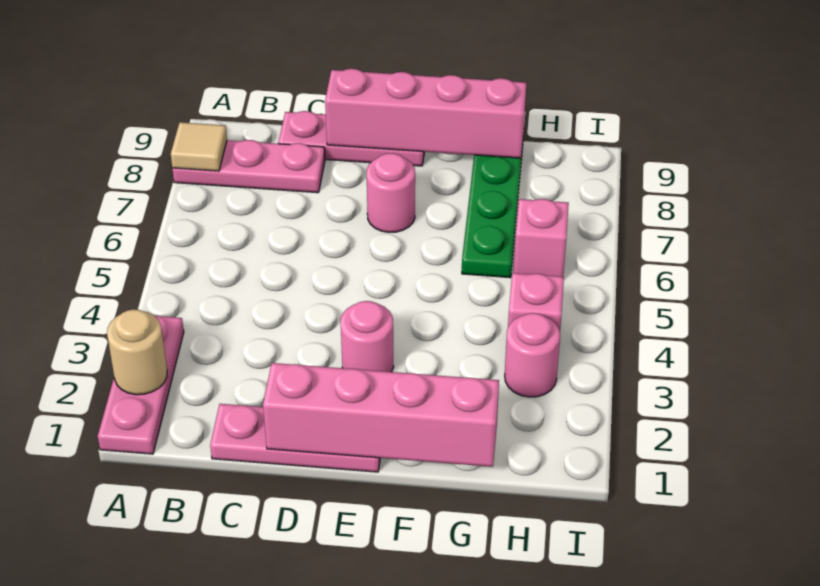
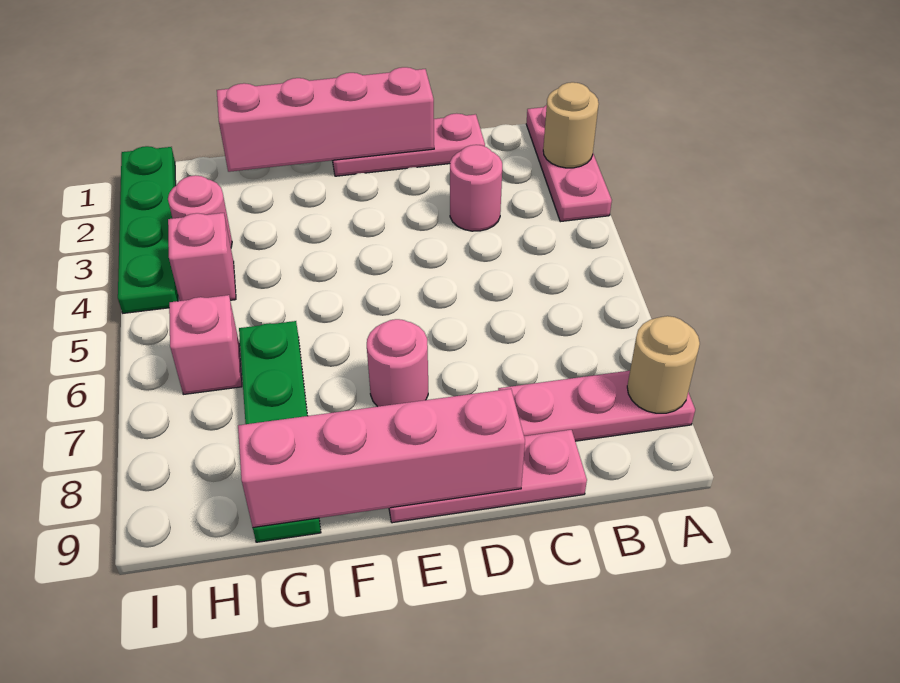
tan tile A8 level 2 -> tan round brick A8 level 2
pink round brick E3 level 1 -> pink round brick C3 level 1
none -> green plate I1:I4 level 1

